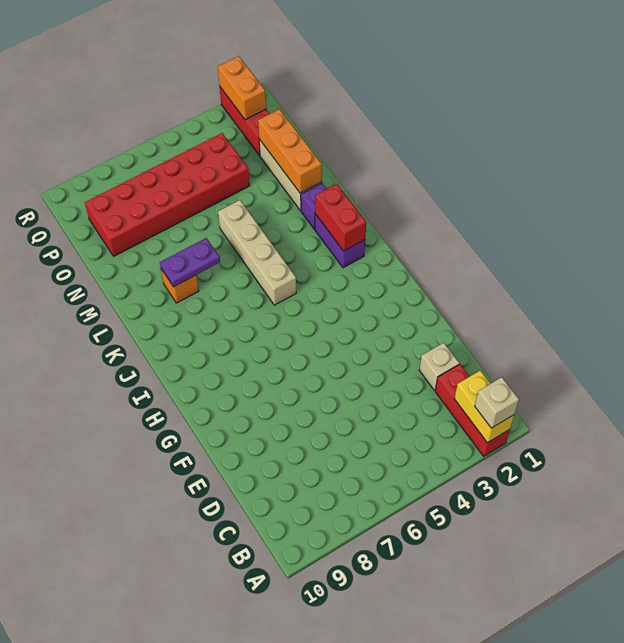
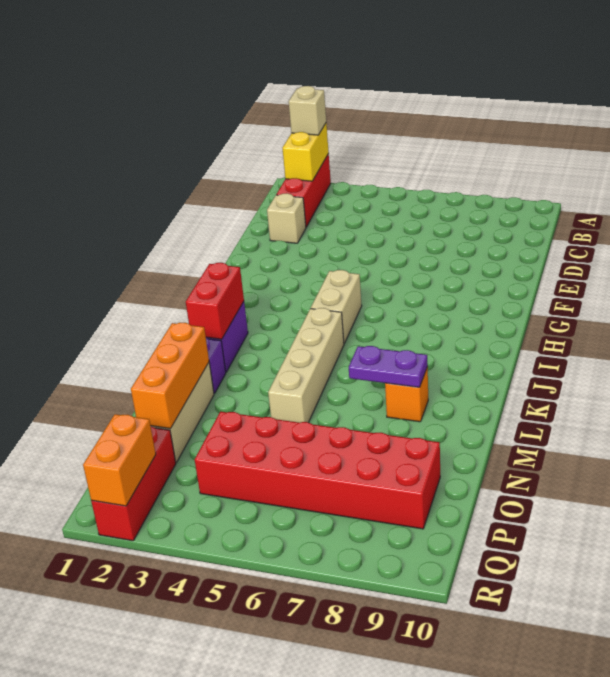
none -> tan brick H5:I5 level 1

